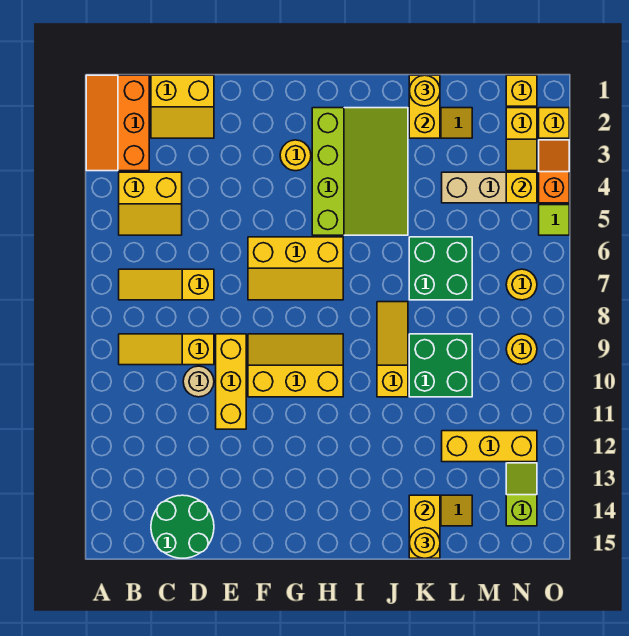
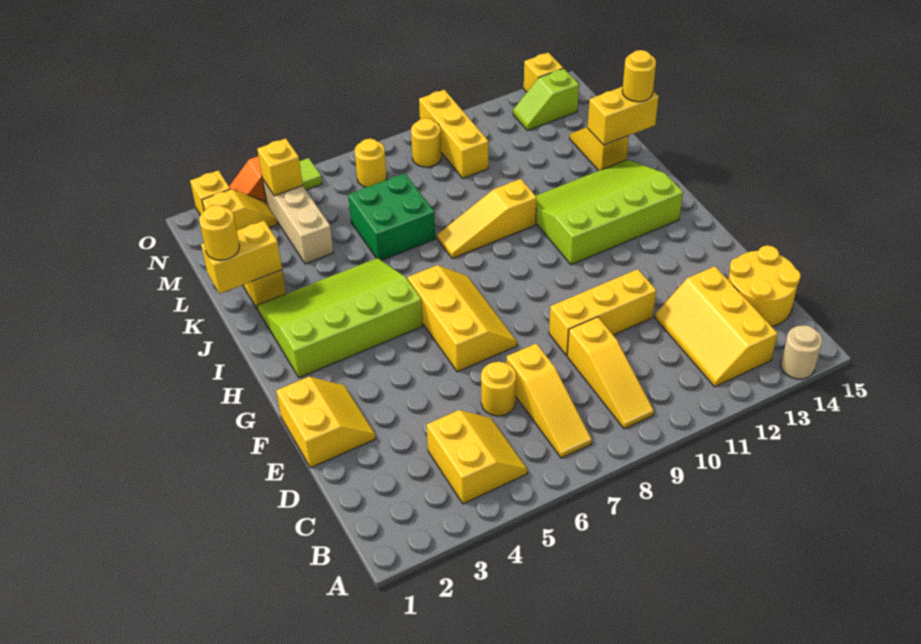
orange slope A1:B3 level 1 top B -> none
yellow slope C1:D2 level 1 top 1 -> yellow slope E1:F2 level 1 top 1
green round brick C14:D15 level 1 -> yellow round brick C14:D15 level 1
tan round brick D10 level 1 -> tan round brick A14 level 1
yellow slope F9:H10 level 1 top 10 -> yellow slope B12:D13 level 1 top 13
yellow round brick G3 level 1 -> yellow round brick D6 level 1
none -> lime slope H11:J14 level 1 top H
green brick K9:L10 level 1 -> none
yellow brick L12:N12 level 1 -> yellow brick M10:O10 level 1
yellow brick N1 level 1 -> yellow brick O14 level 1

